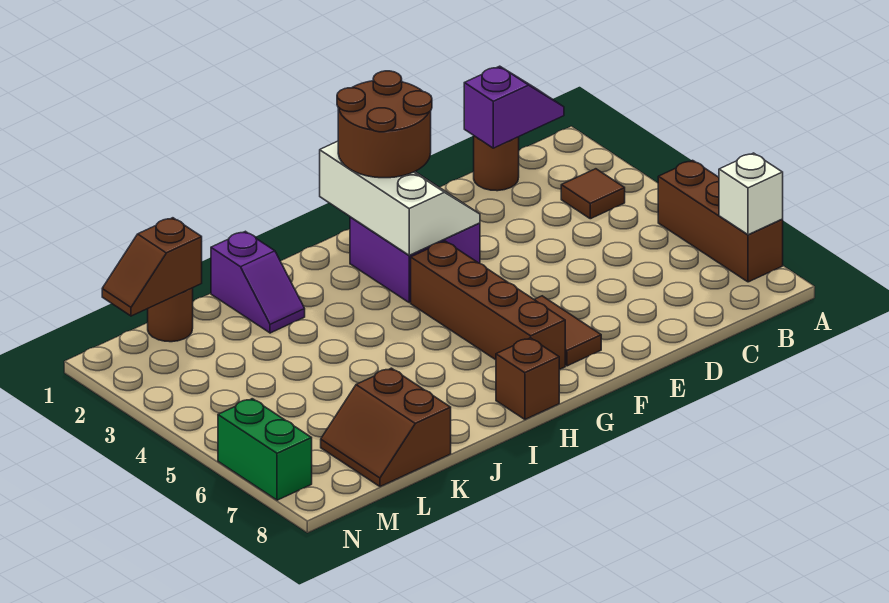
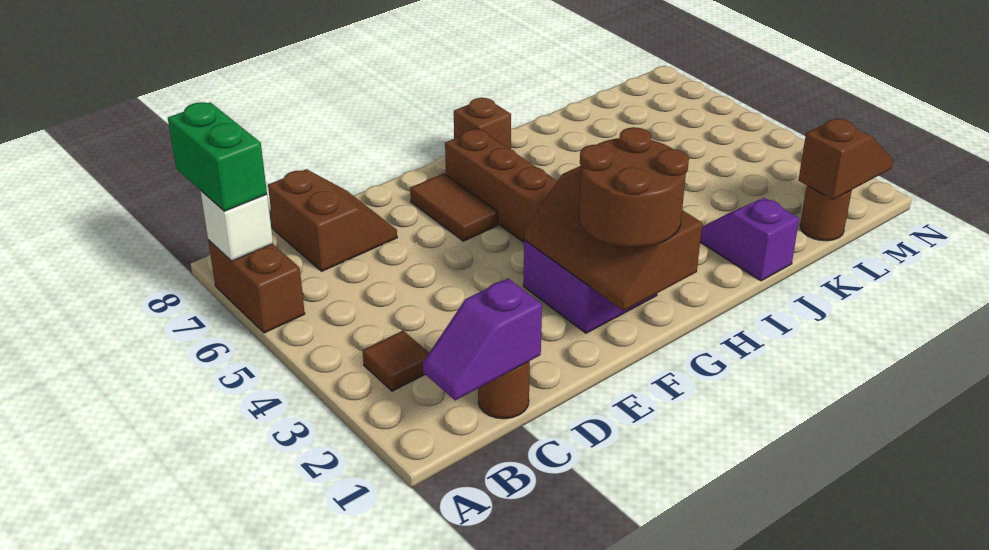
brown brick A5:A7 level 1 -> brown brick A6:A7 level 1
white slope F1:G3 level 2 top G -> brown slope F1:G3 level 2 top G
brown slope K7:L8 level 1 top K -> brown slope C7:D8 level 1 top C
green brick N6:N7 level 1 -> green brick A7:A8 level 3

